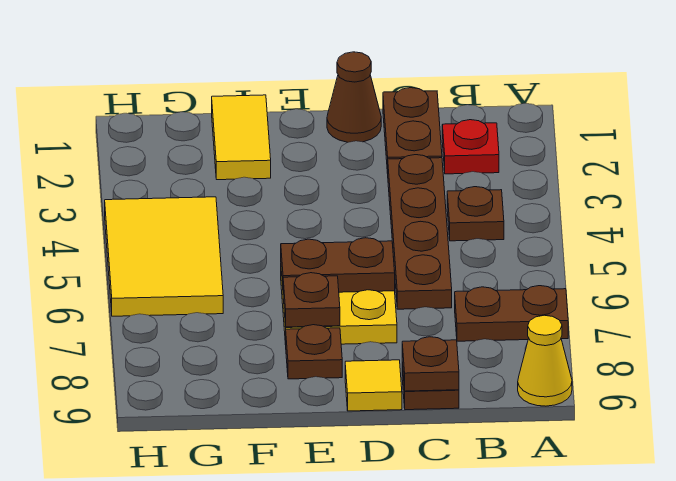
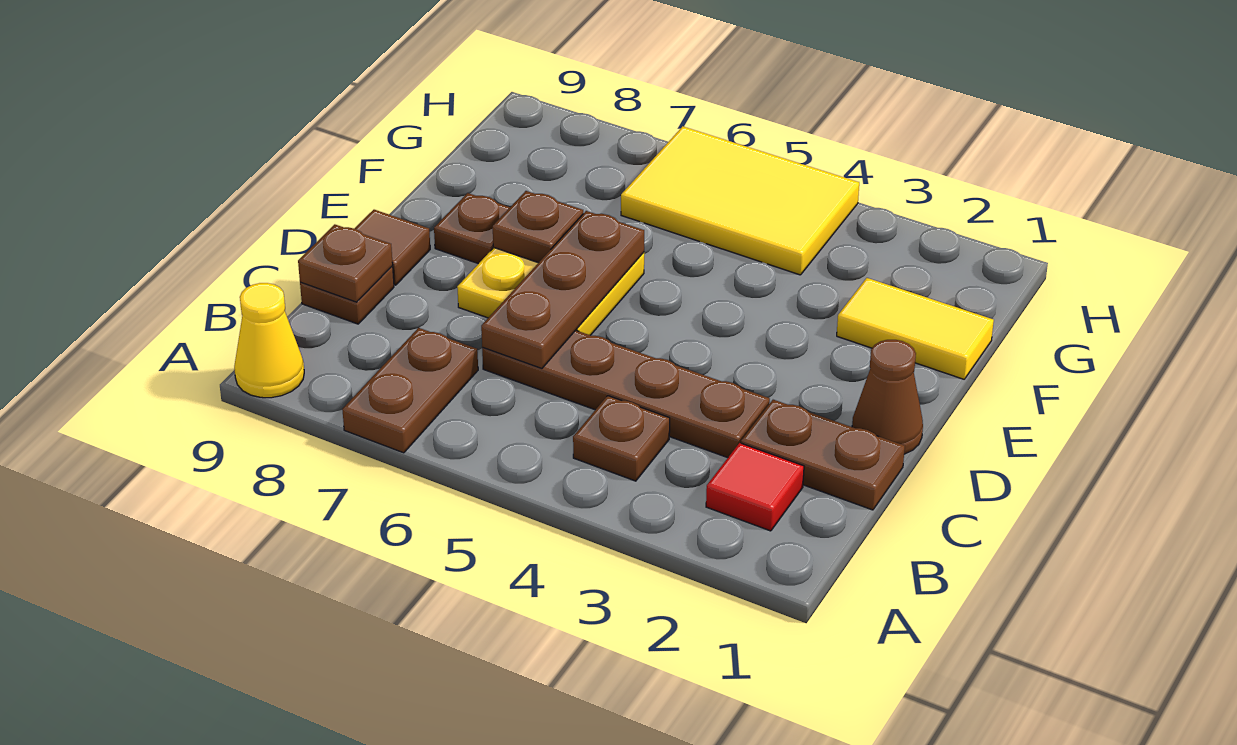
red plate B2 level 1 -> red tile B2 level 1
brown plate D6:E6 level 2 -> brown plate C6:E6 level 2
yellow tile D9 level 1 -> brown tile D9 level 1

